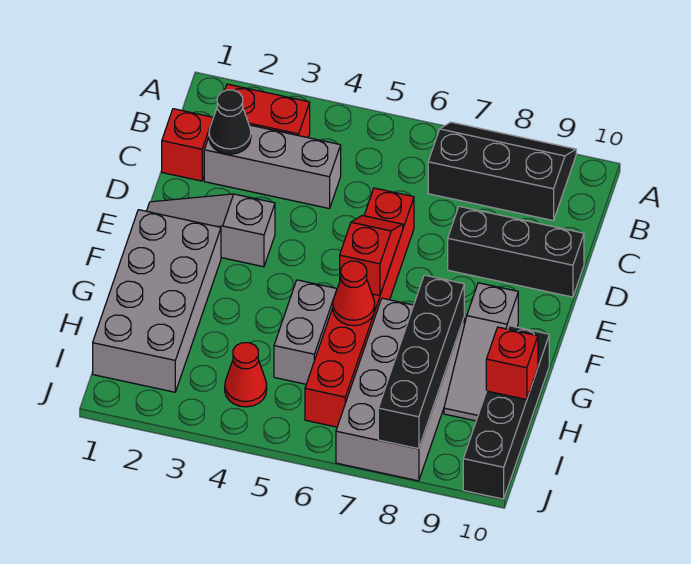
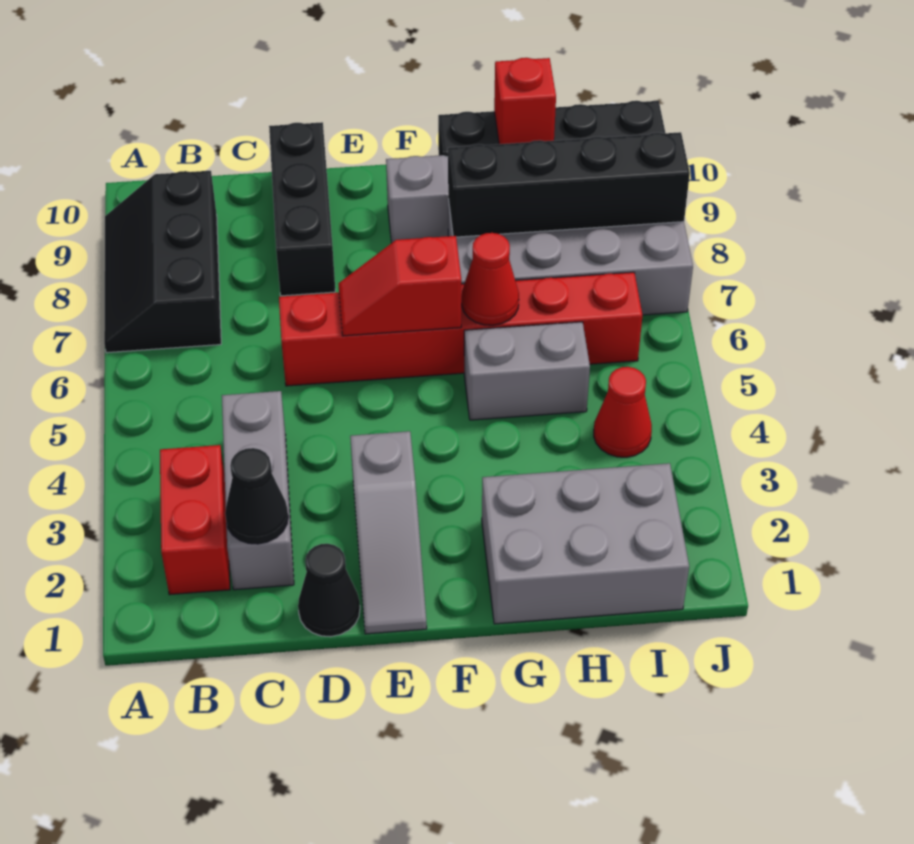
red brick C1 level 1 -> none
none -> black cone D1 level 1
grey brick F1:I2 level 1 -> grey brick G1:I2 level 1

